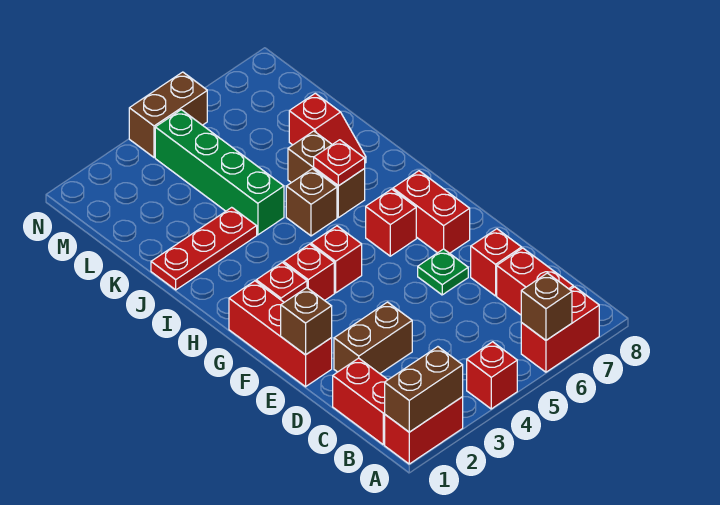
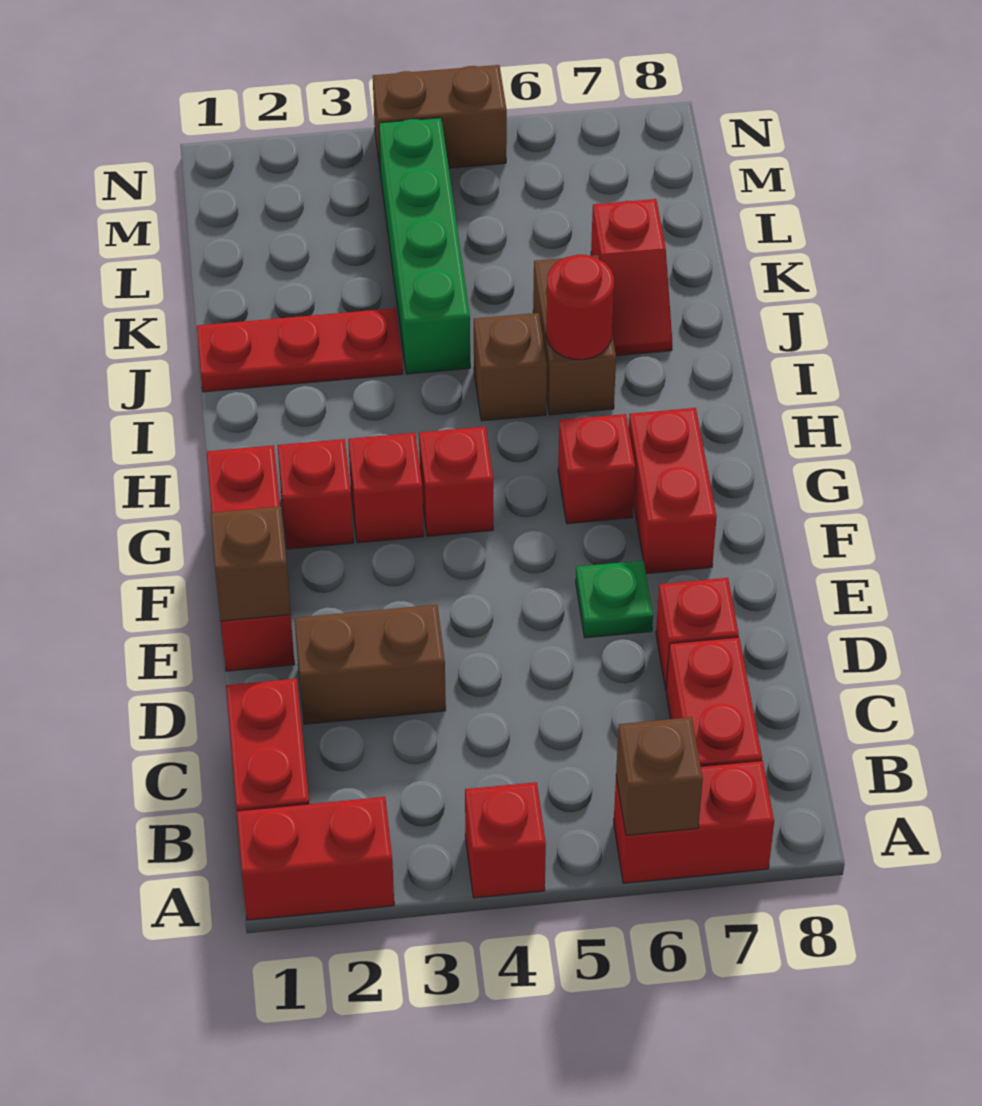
brown brick A1:A2 level 2 -> none
red plate I6 level 2 -> red round brick I6 level 2

